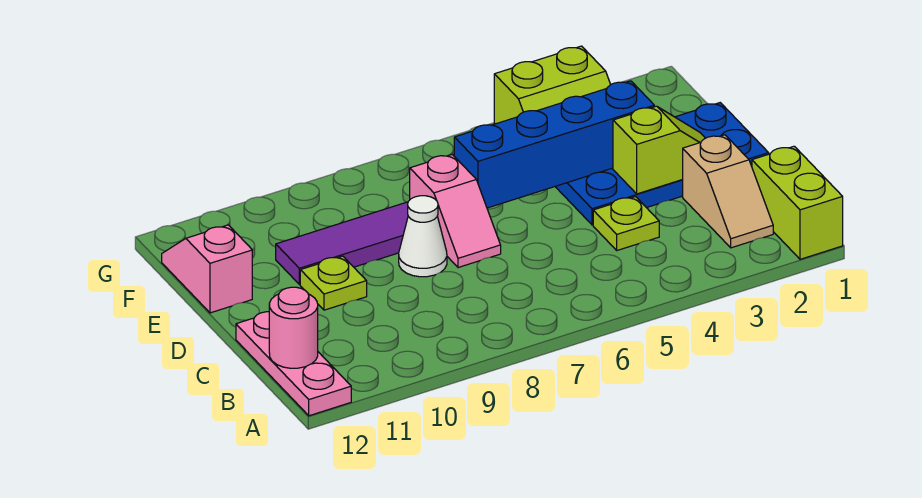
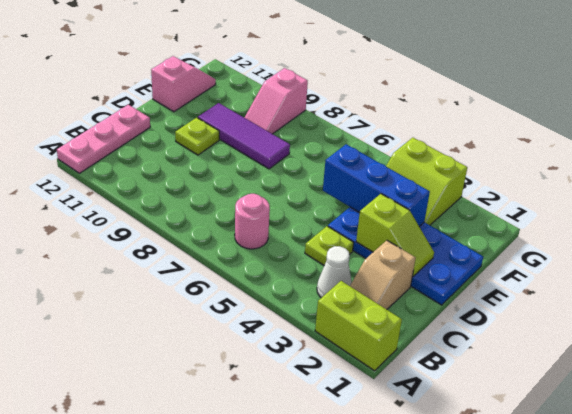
lime brick A1:B1 level 1 -> lime brick A1:A2 level 1
pink round brick B12 level 2 -> pink round brick B6 level 1
pink slope D7:E7 level 1 top E -> pink slope F9:G9 level 1 top G
white cone D8 level 1 -> white cone B3 level 1
blue brick E3:E6 level 2 -> blue brick E3:E5 level 2

